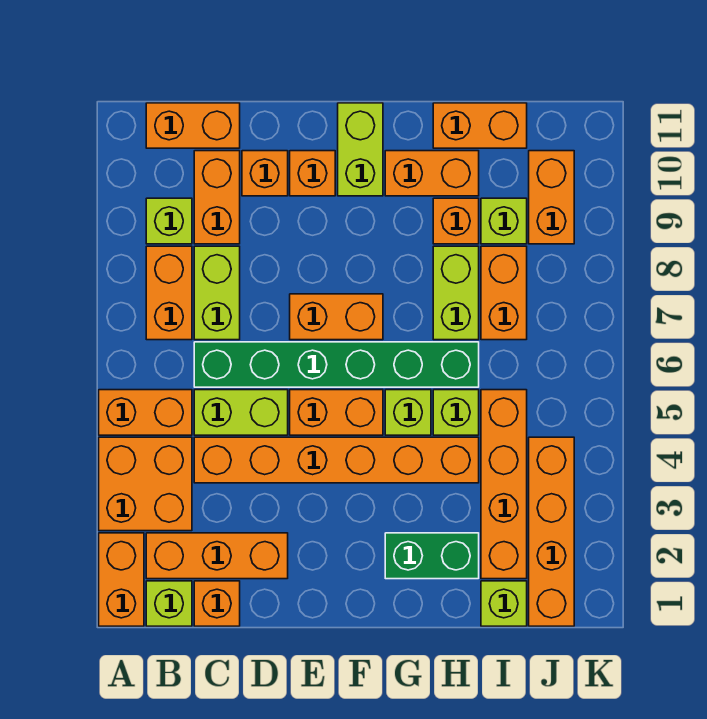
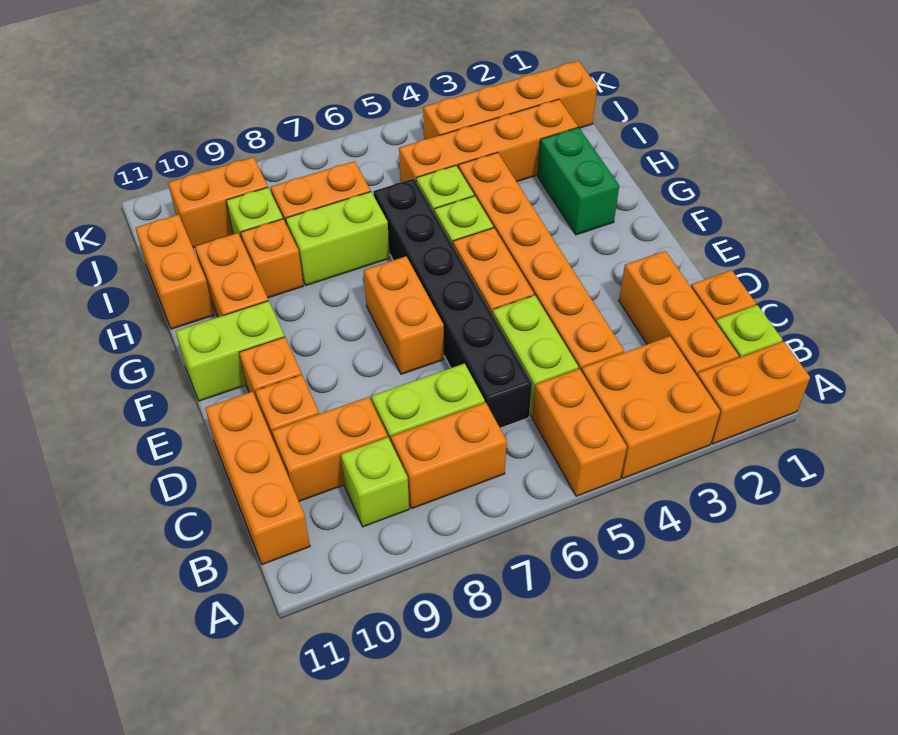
orange brick B11:C11 level 1 -> orange brick B11:D11 level 1
green brick C6:H6 level 1 -> black brick C6:H6 level 1
lime brick I1 level 1 -> none

